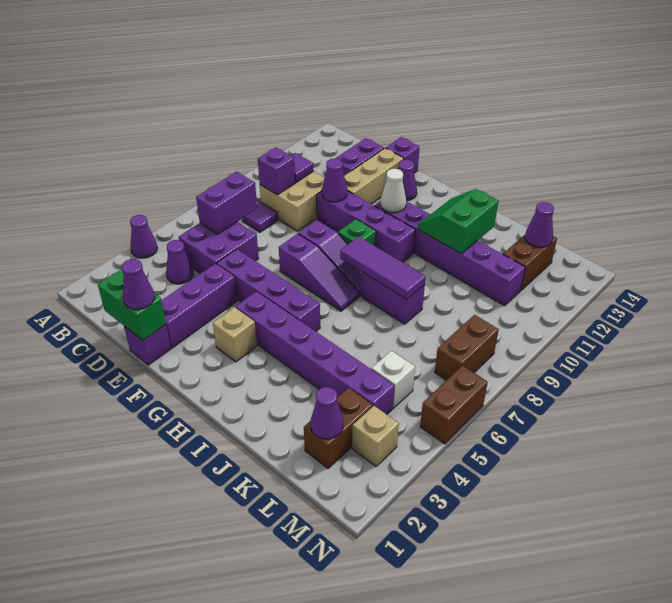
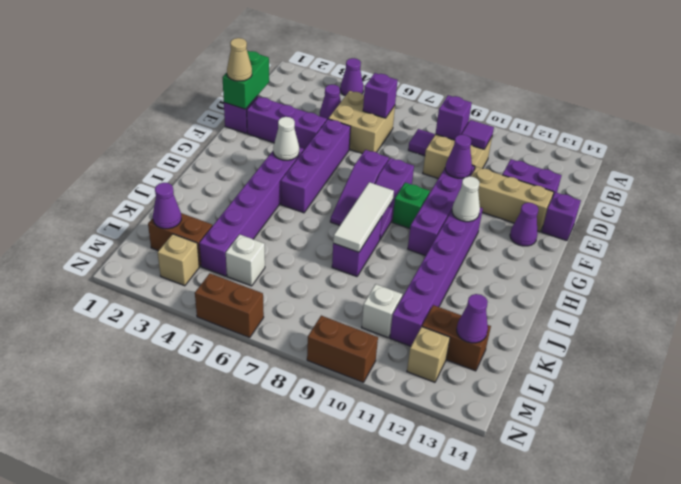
purple brick C5:D6 level 1 -> tan brick C5:D6 level 1
purple brick C6:C7 level 2 -> purple brick C6 level 2
purple cone E1 level 3 -> tan cone E1 level 3
tan brick G3 level 1 -> tan brick M12 level 1
none -> white cone G4 level 2
purple tile H8:J8 level 2 -> white tile H8:J8 level 2
green slope I11:J12 level 2 top J -> none
none -> white brick L10 level 1
brown brick M7:M8 level 1 -> brown brick N9:N10 level 1

